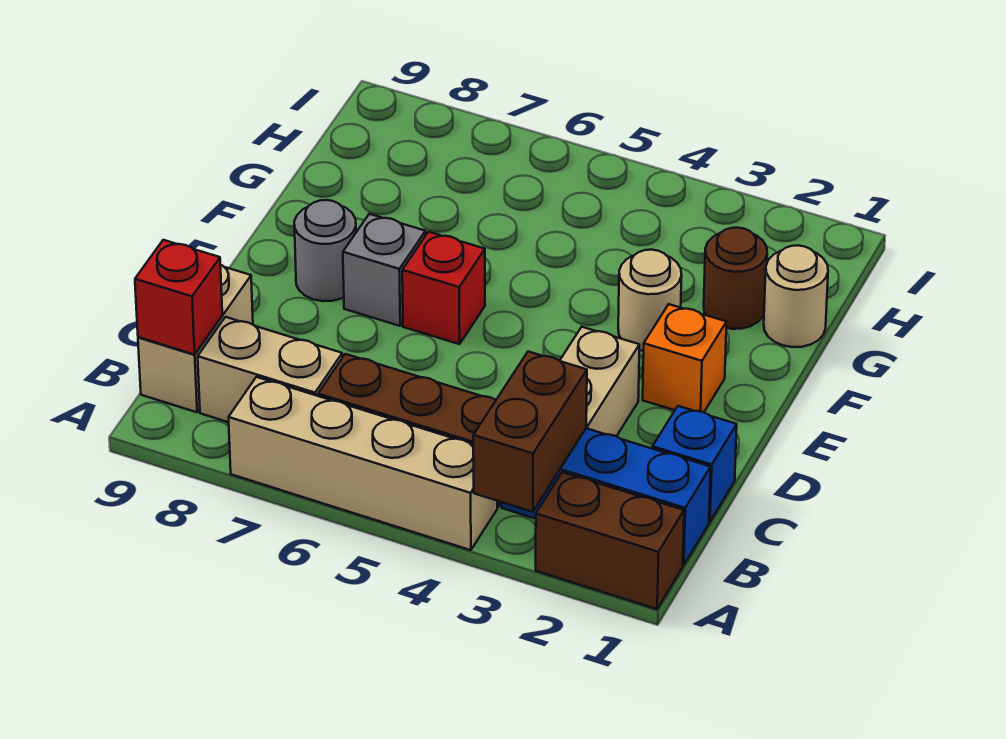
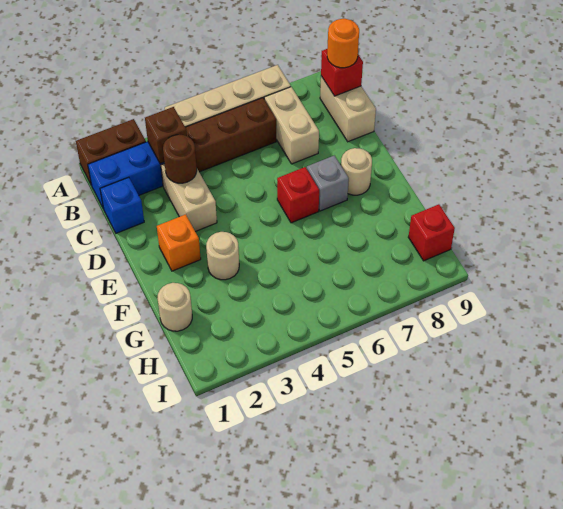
brown brick A3:B3 level 2 -> brown brick B3 level 2
tan brick B7:B8 level 1 -> tan brick B7:C7 level 1
none -> orange round brick B9 level 3
grey round brick E8 level 1 -> tan round brick E8 level 1
brown round brick G2 level 1 -> brown round brick C3 level 2
none -> red brick H9 level 1

